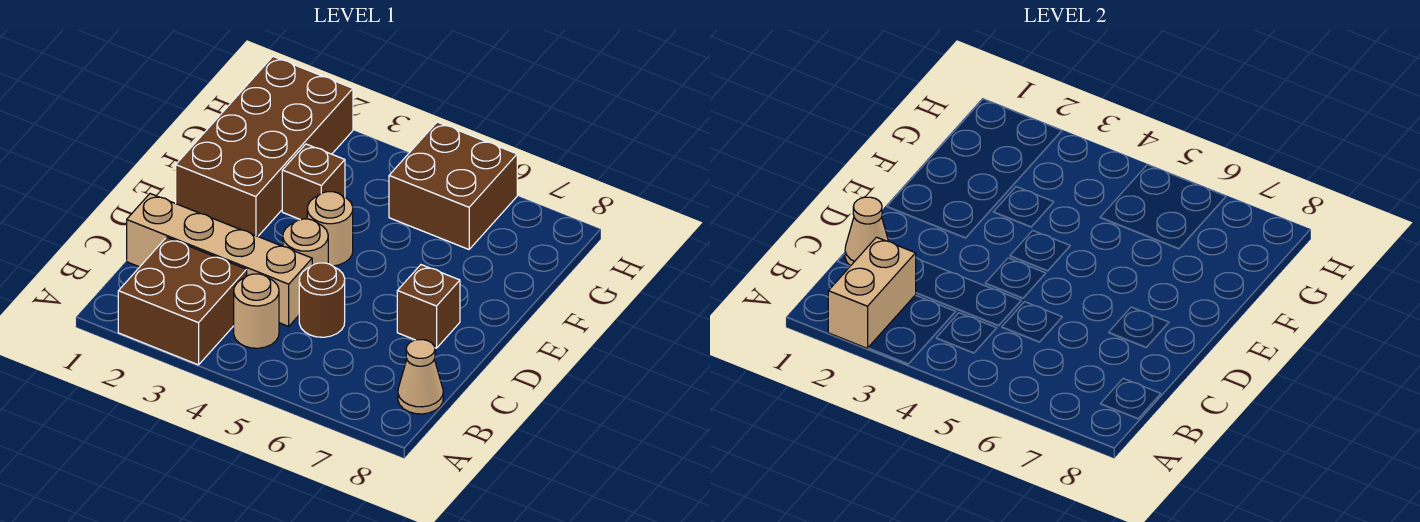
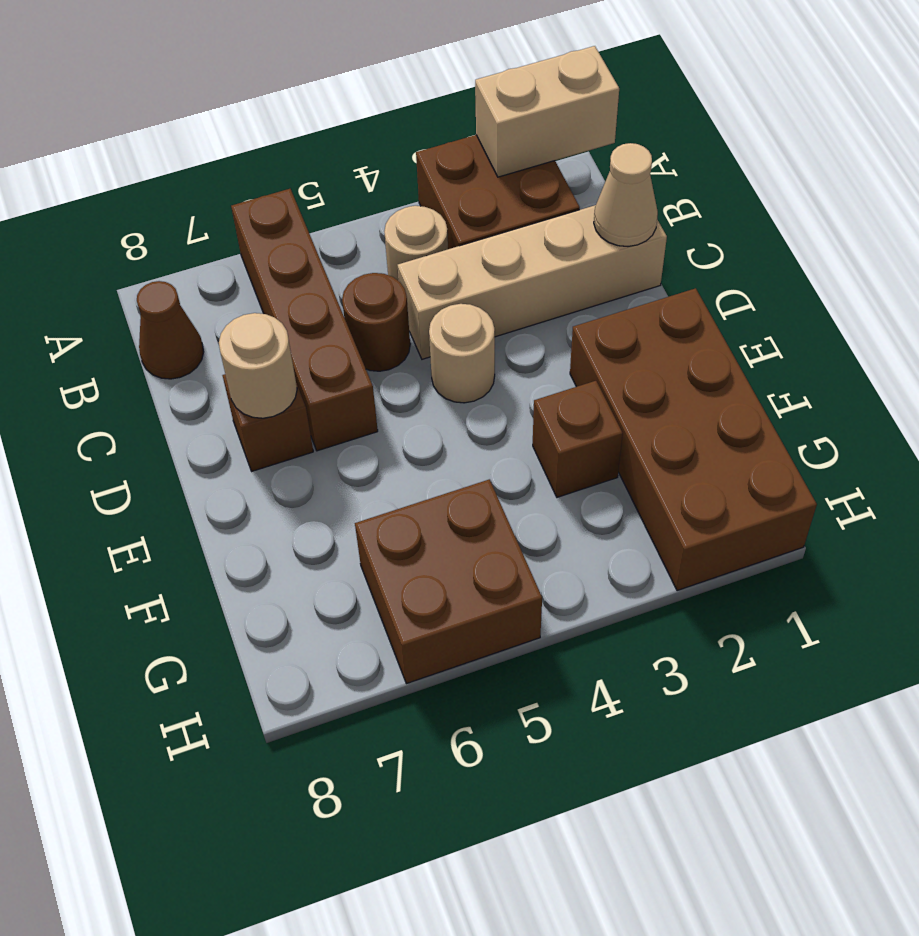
tan brick A2:B2 level 2 -> tan brick A1:A2 level 2
none -> brown brick A6:D6 level 1
tan cone B8 level 1 -> brown cone B8 level 1
tan round brick E4 level 1 -> tan round brick D7 level 2

